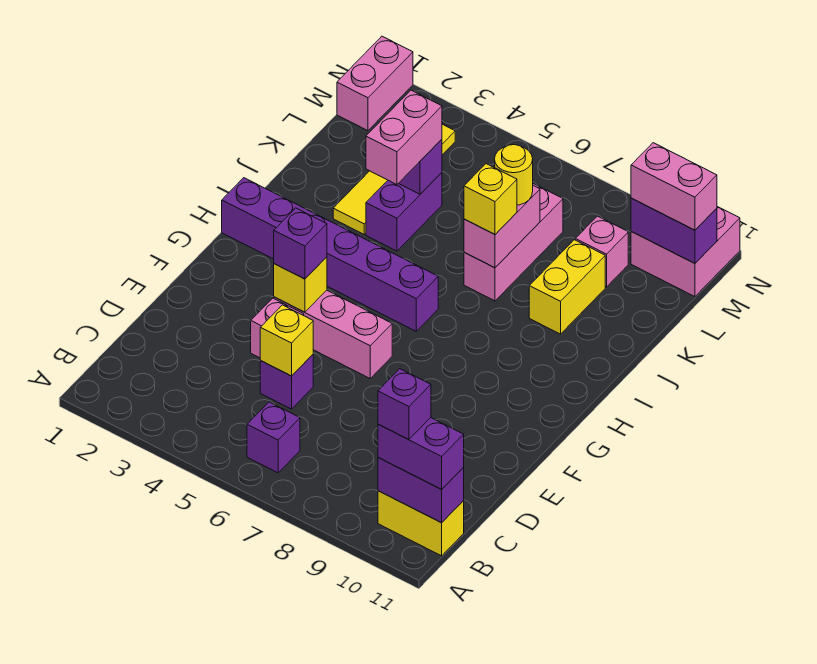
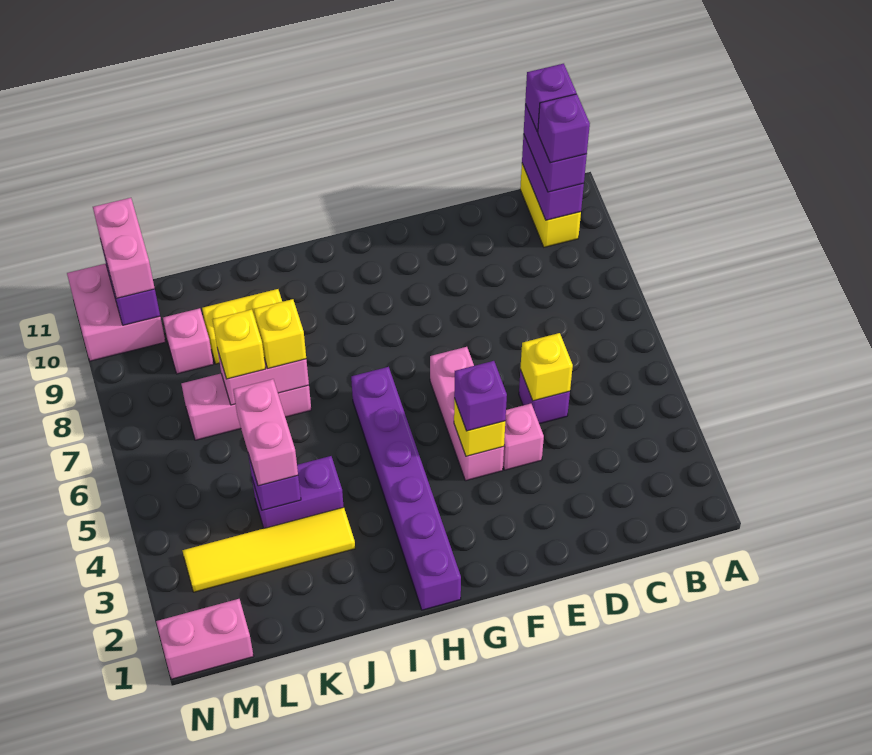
purple brick B6 level 1 -> purple brick B11 level 4
pink brick J4:K4 level 3 -> pink brick K4:K5 level 3
yellow round brick K7 level 3 -> yellow brick K7 level 3

